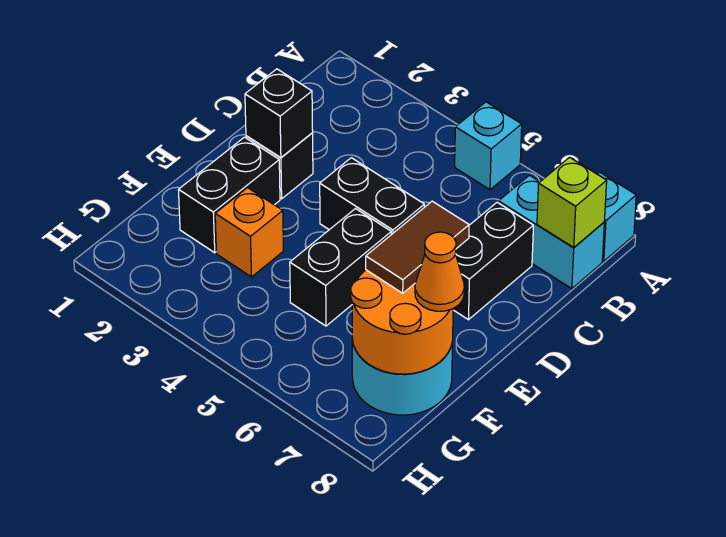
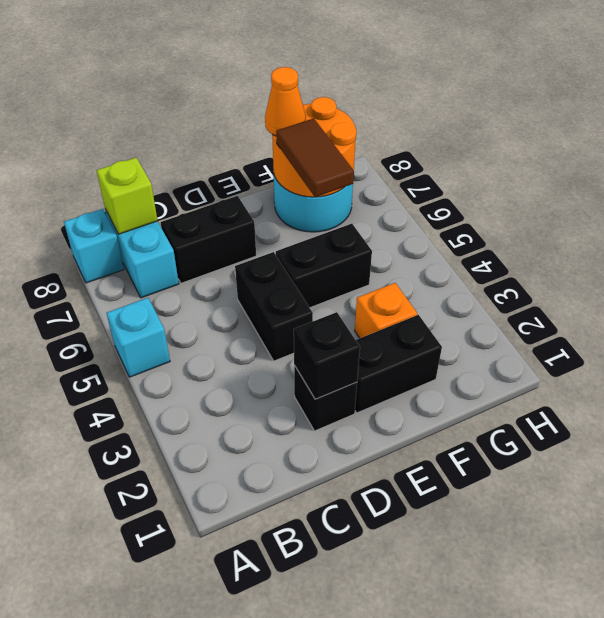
brown tile E7:F7 level 3 -> brown tile F6:F7 level 3

